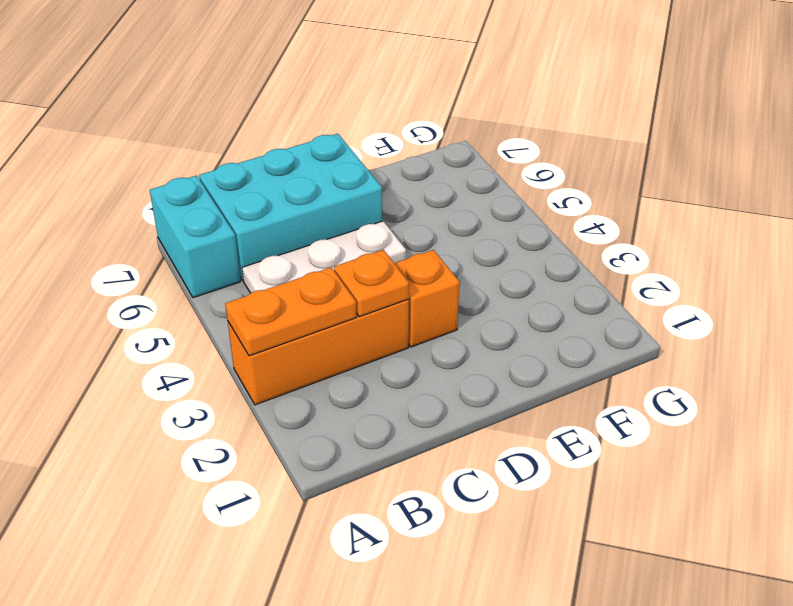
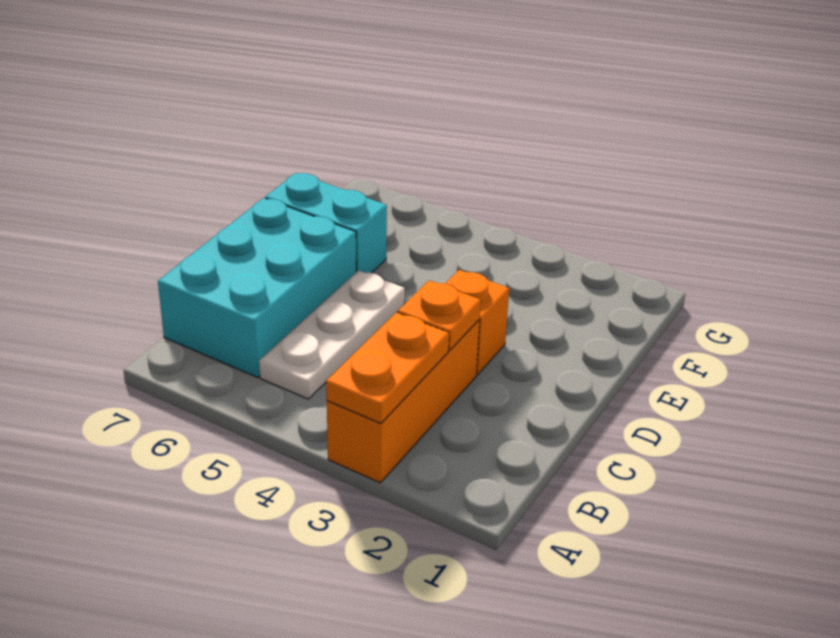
cyan brick A6:A7 level 1 -> cyan brick E6:E7 level 1

